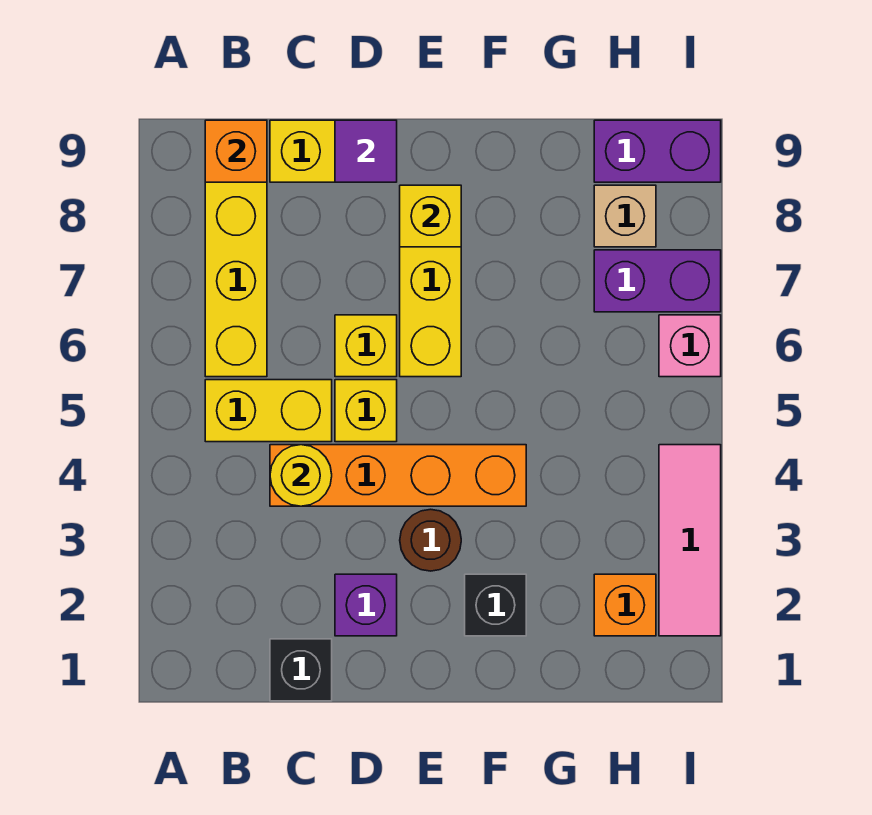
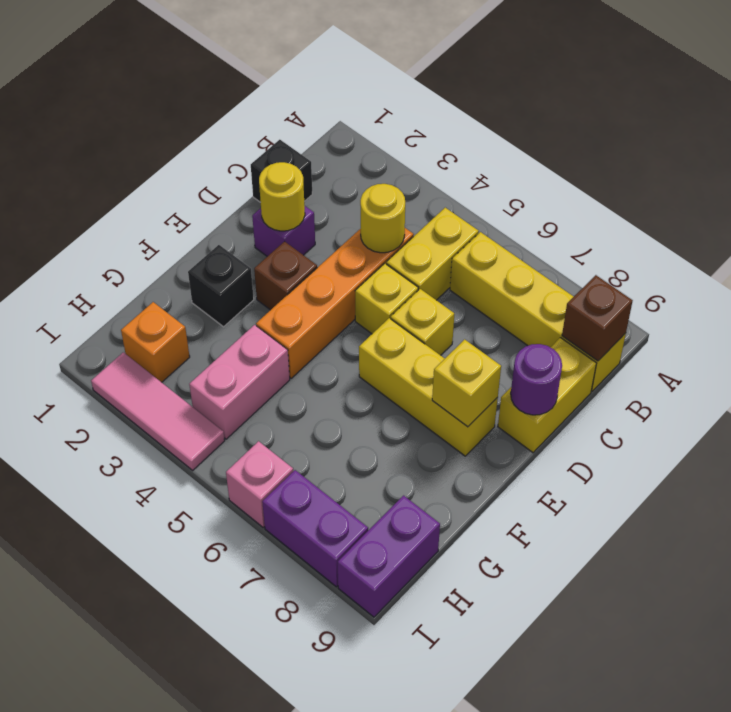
orange brick B9 level 2 -> brown brick B9 level 2
none -> yellow round brick D2 level 2
purple tile D9 level 2 -> purple round brick D9 level 2
brown round brick E3 level 1 -> brown brick E3 level 1
none -> pink brick G4:H4 level 1
purple brick H7:I7 level 1 -> purple brick I7:I8 level 1
tan brick H8 level 1 -> none

